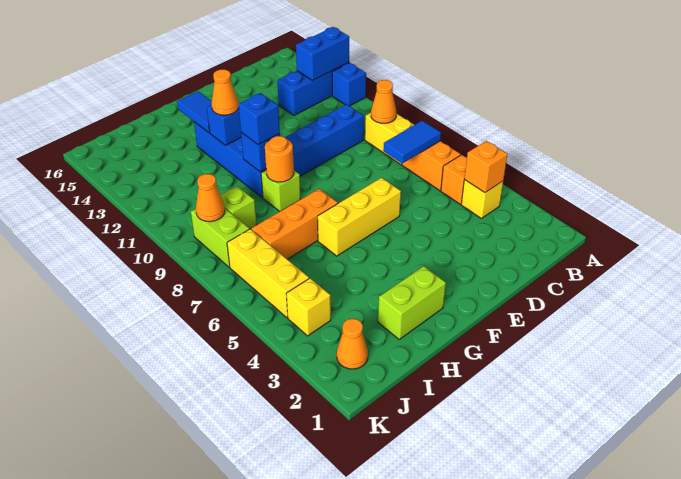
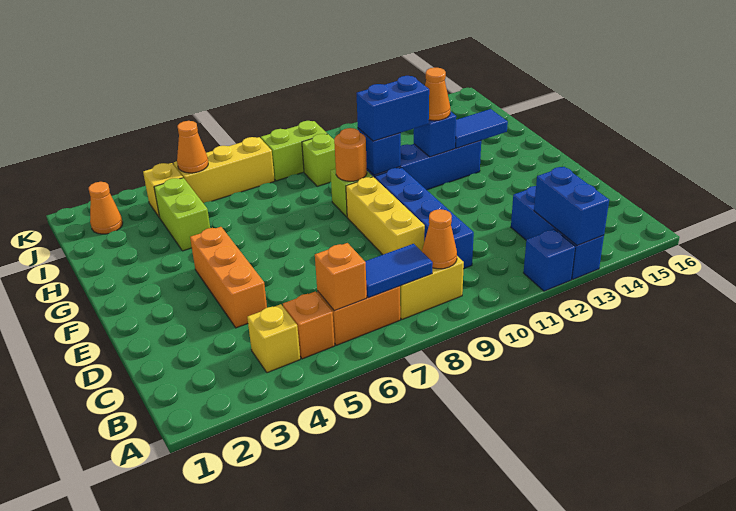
orange brick B4 level 2 -> orange brick B6 level 2
blue tile B7:C7 level 2 -> blue tile B7:B8 level 2
yellow brick E6:G6 level 1 -> yellow brick D9:F9 level 1
lime brick G2:H2 level 1 -> lime brick H4:I4 level 1
orange brick G7:I7 level 1 -> orange brick D4:F4 level 1
blue brick G10 level 3 -> blue brick G10:G11 level 3
orange cone J9 level 2 -> orange cone J5 level 2

